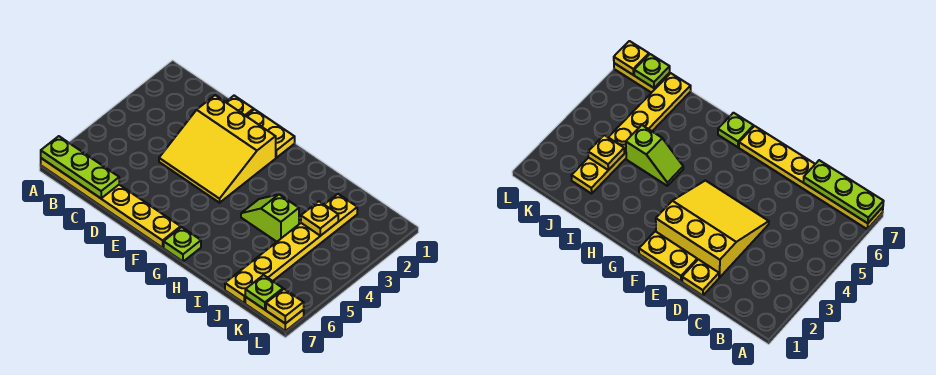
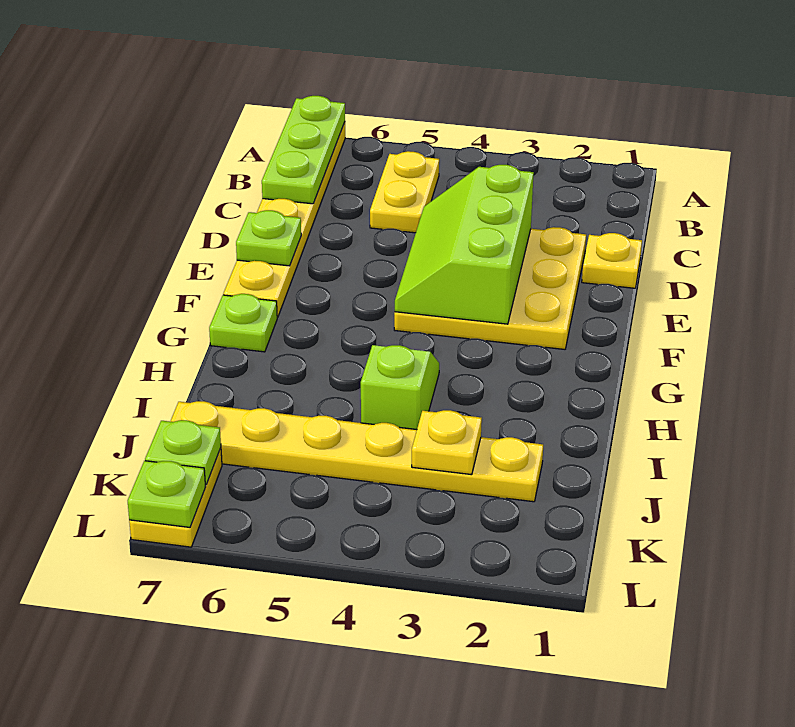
yellow slope D2:F4 level 1 top 2 -> yellow plate D2:F4 level 1
none -> lime slope D3:F4 level 2 top 3
yellow plate E1:F1 level 1 -> yellow plate B5:C5 level 1
none -> lime plate E7 level 2
yellow plate L7 level 2 -> lime plate L7 level 2

